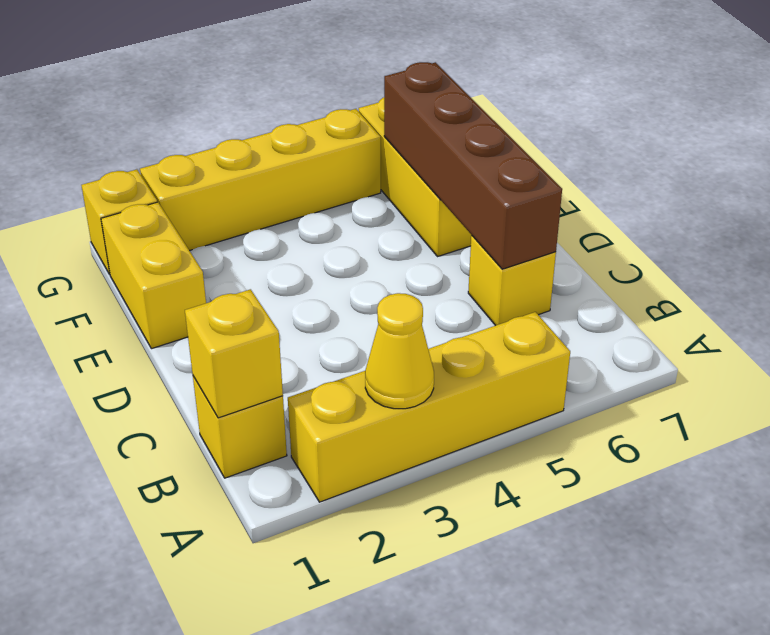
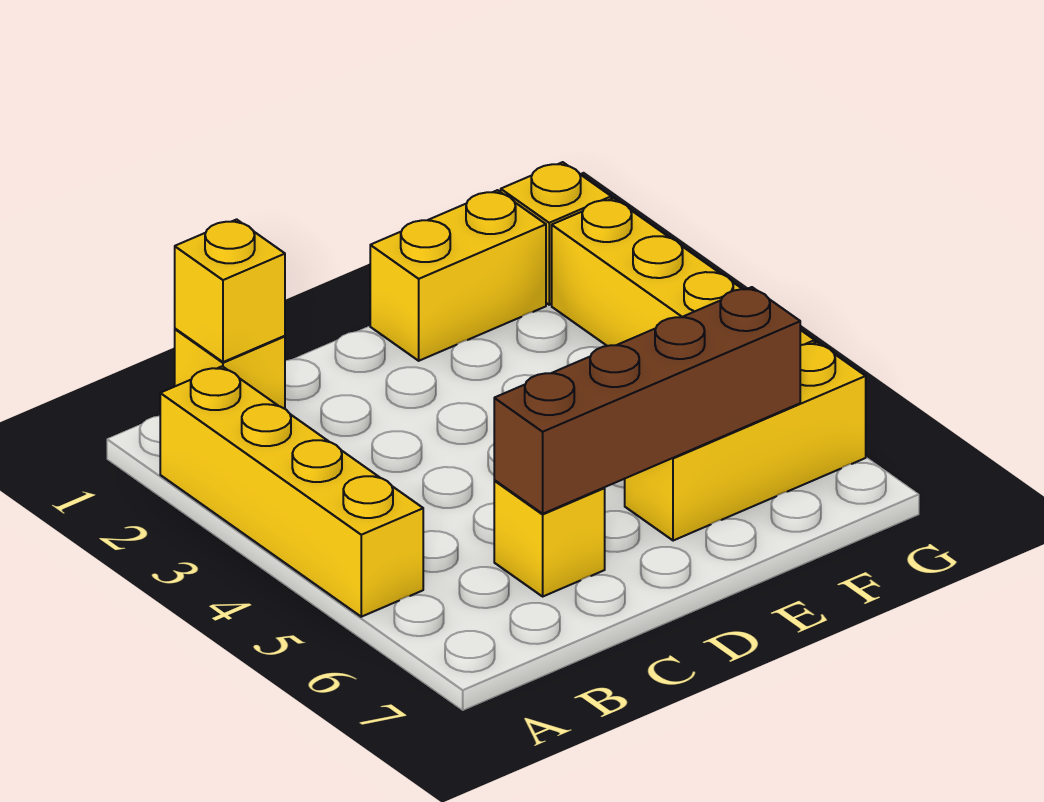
yellow cone A3 level 2 -> none

